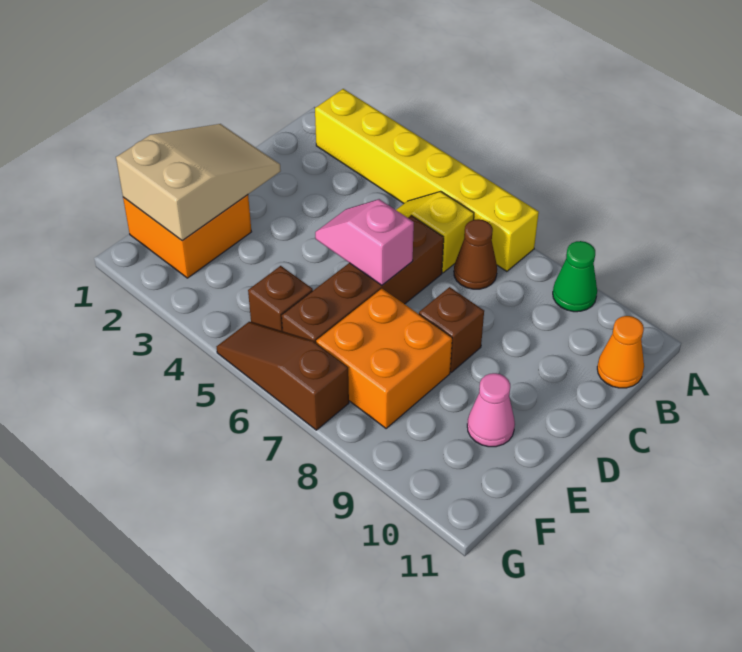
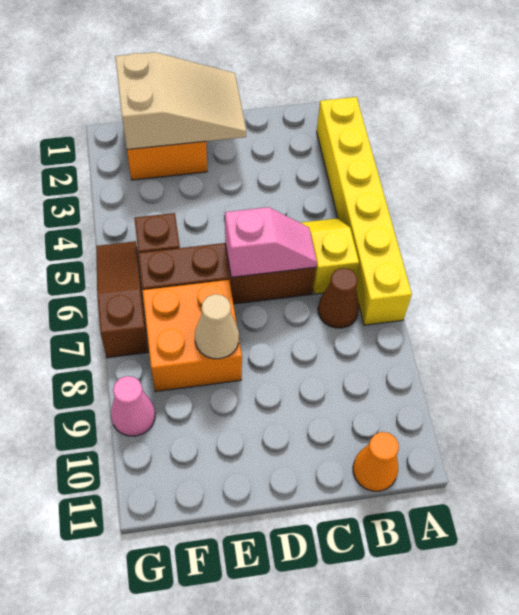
green cone A9 level 1 -> none
pink slope D5:D6 level 2 top 6 -> pink slope C6:D6 level 2 top D
brown brick D8 level 1 -> none
none -> tan cone E8 level 2
pink cone E10 level 1 -> pink cone G9 level 1

